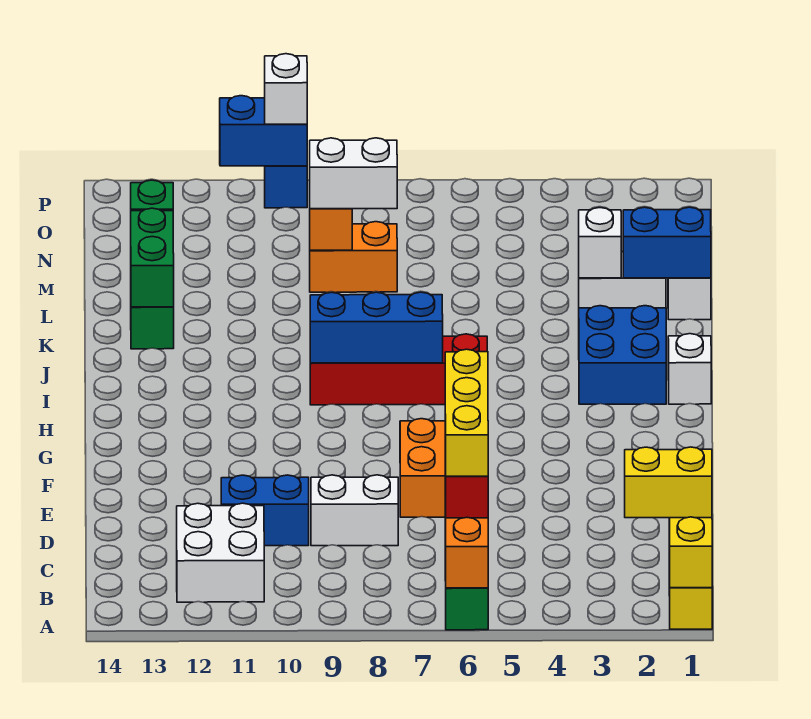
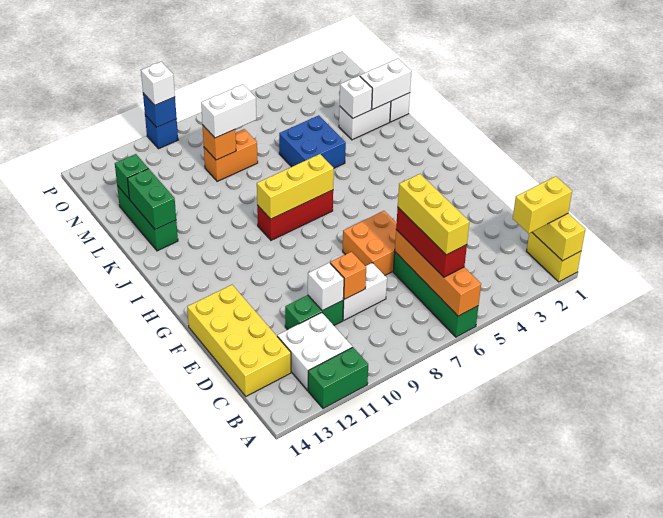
none -> green brick A11:A12 level 1
none -> yellow brick C13:F14 level 1
none -> orange brick D9 level 2
blue brick D10:D11 level 1 -> green brick D10:D11 level 1
white brick I1 level 1 -> white brick D10 level 2
blue brick I2:J3 level 1 -> blue brick K5:L6 level 1
red brick I6:I9 level 1 -> red brick I7:I9 level 1
blue brick I7:I9 level 2 -> yellow brick I7:I9 level 2
blue brick L1:L2 level 2 -> white brick L1:L2 level 2
blue brick P10:P11 level 2 -> blue brick P10 level 2

